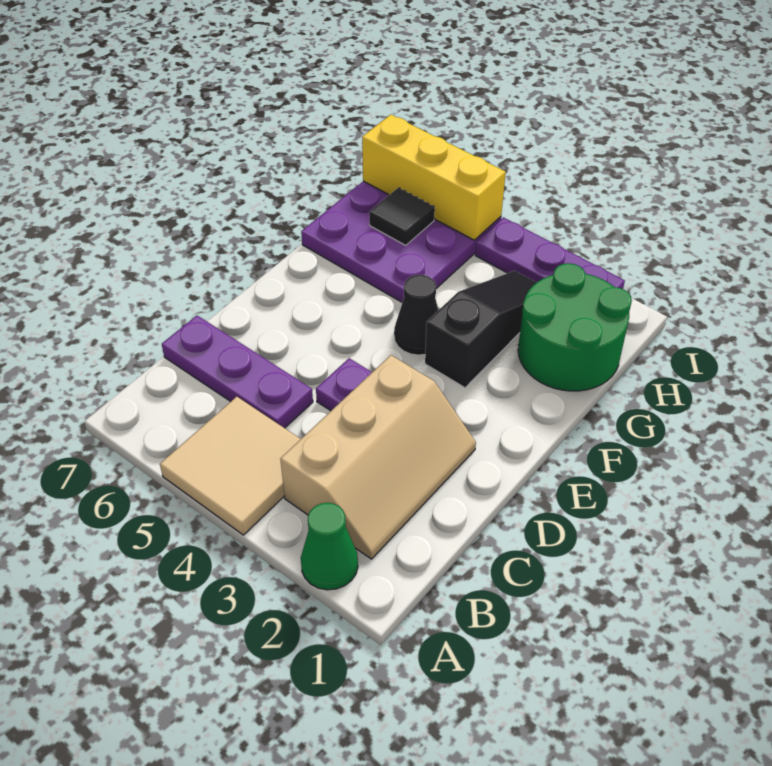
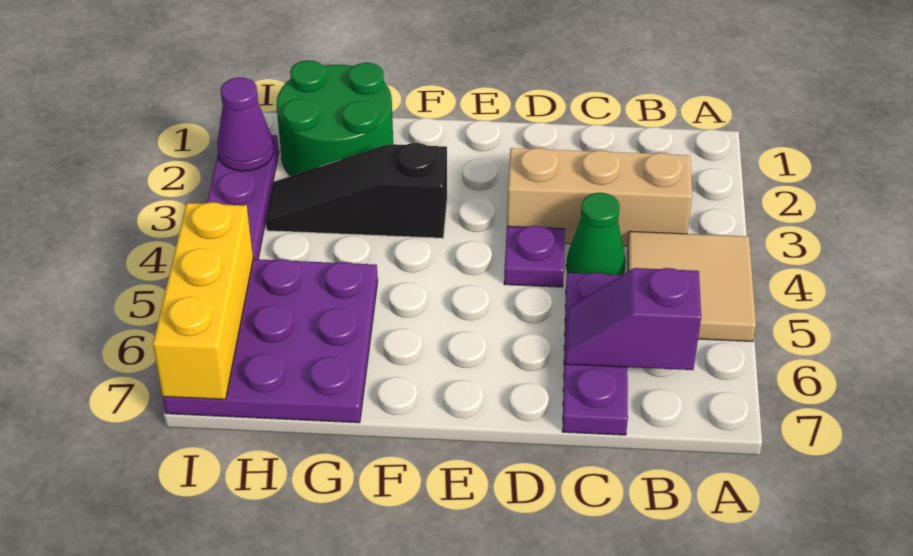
green cone A2 level 1 -> green cone C4 level 1
none -> purple slope B6:C6 level 2 top B
black cone F4 level 1 -> none
black tile H6 level 2 -> none
none -> purple cone I2 level 2

